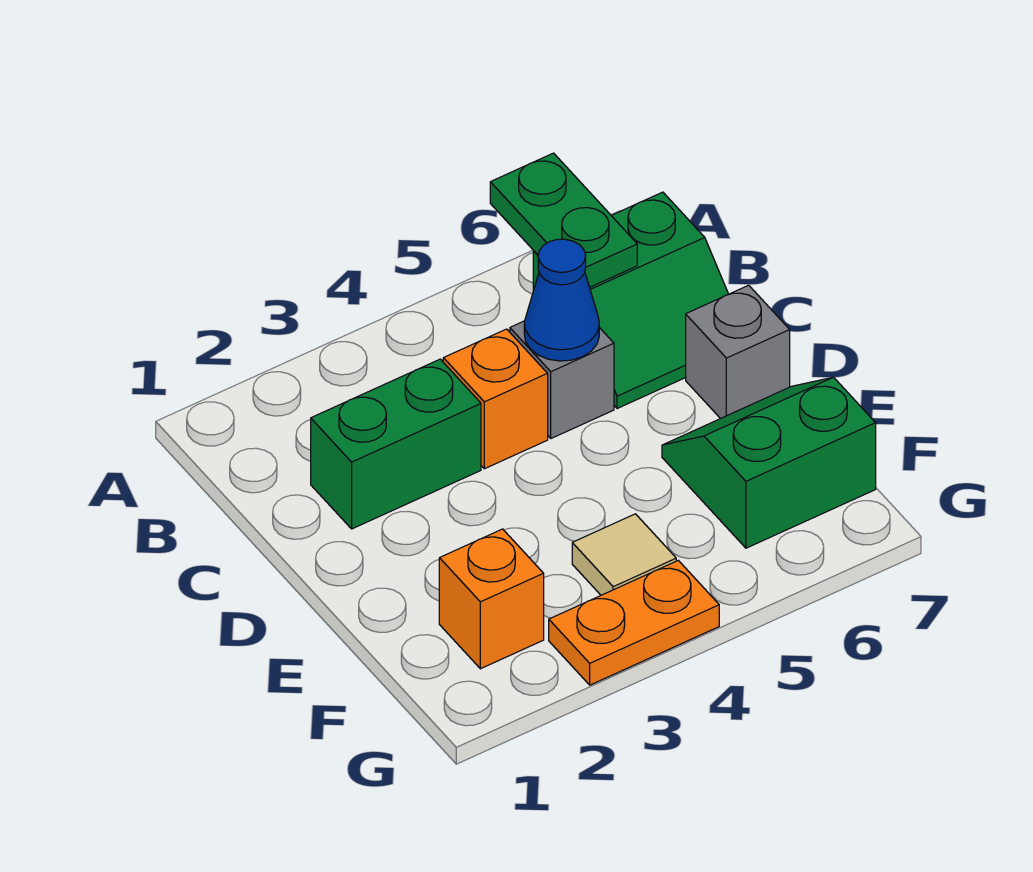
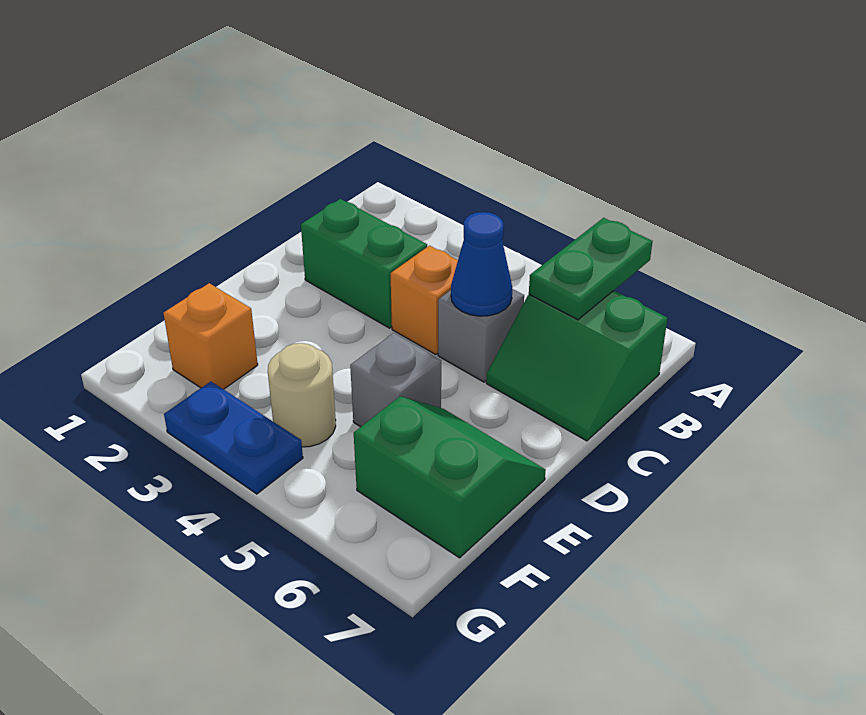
grey brick D7 level 1 -> grey brick E5 level 1
tan tile F4 level 1 -> tan round brick F4 level 1
orange plate G3:G4 level 1 -> blue plate G3:G4 level 1

